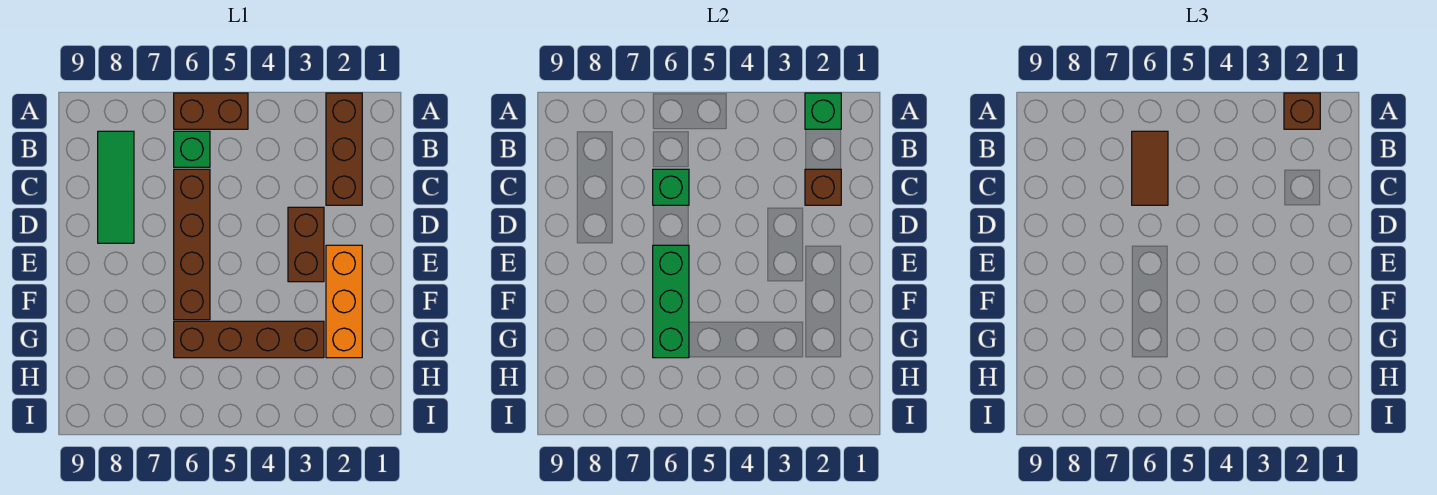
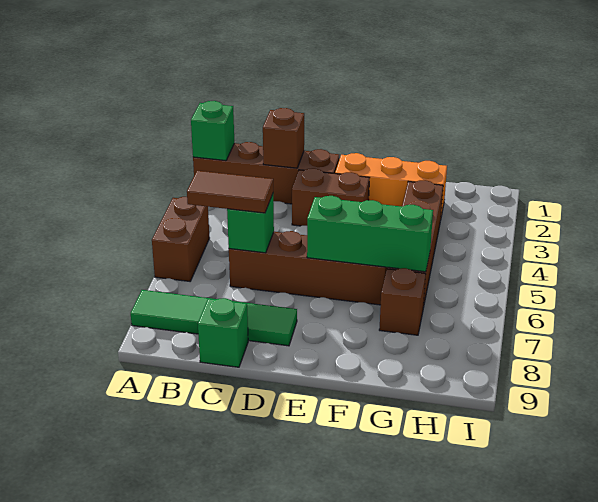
brown brick A2:C2 level 1 -> brown brick A2:D2 level 1
brown brick A2 level 3 -> brown brick G7 level 1
green brick B6 level 1 -> green brick C9 level 1
green tile B8:D8 level 1 -> green tile A8:D8 level 1

